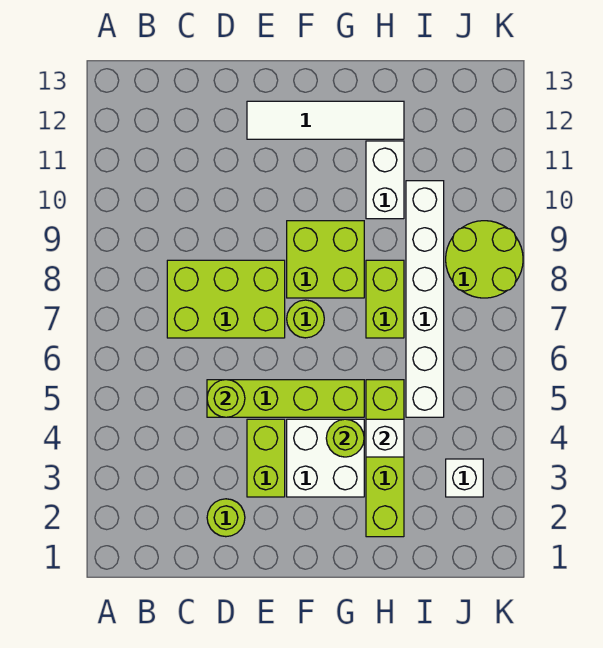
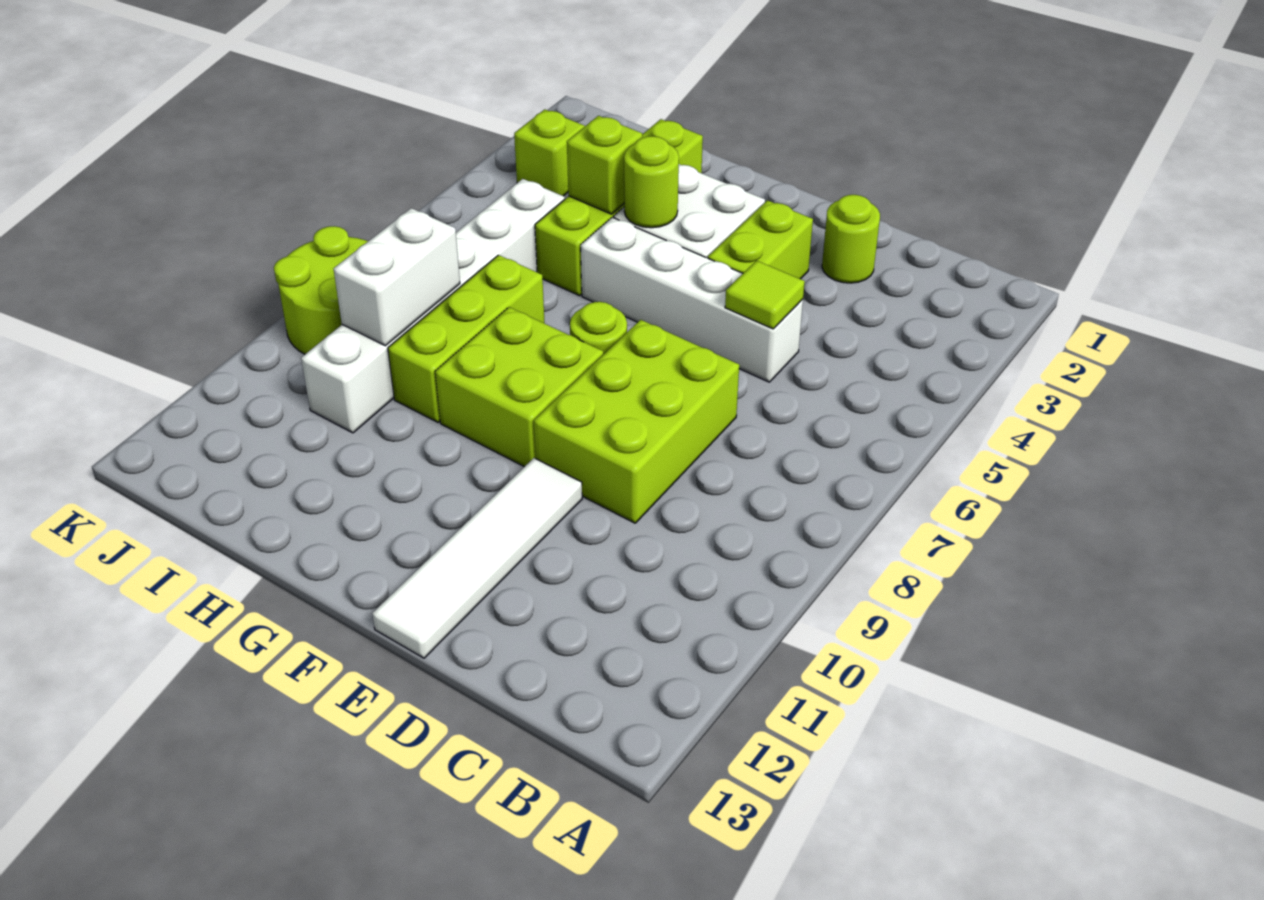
lime brick C7:E8 level 1 -> lime brick D7:E9 level 1
lime brick D5:G5 level 1 -> white brick D5:G5 level 1
lime round brick D5 level 2 -> lime tile D5 level 2
white tile E12:H12 level 1 -> white tile E10:E13 level 1
white brick H4 level 2 -> lime brick H4 level 2
lime brick H7:H8 level 1 -> lime brick H7:H9 level 1
white brick H10:H11 level 1 -> white brick I8:I9 level 2
white brick J3 level 1 -> lime brick J3 level 1

